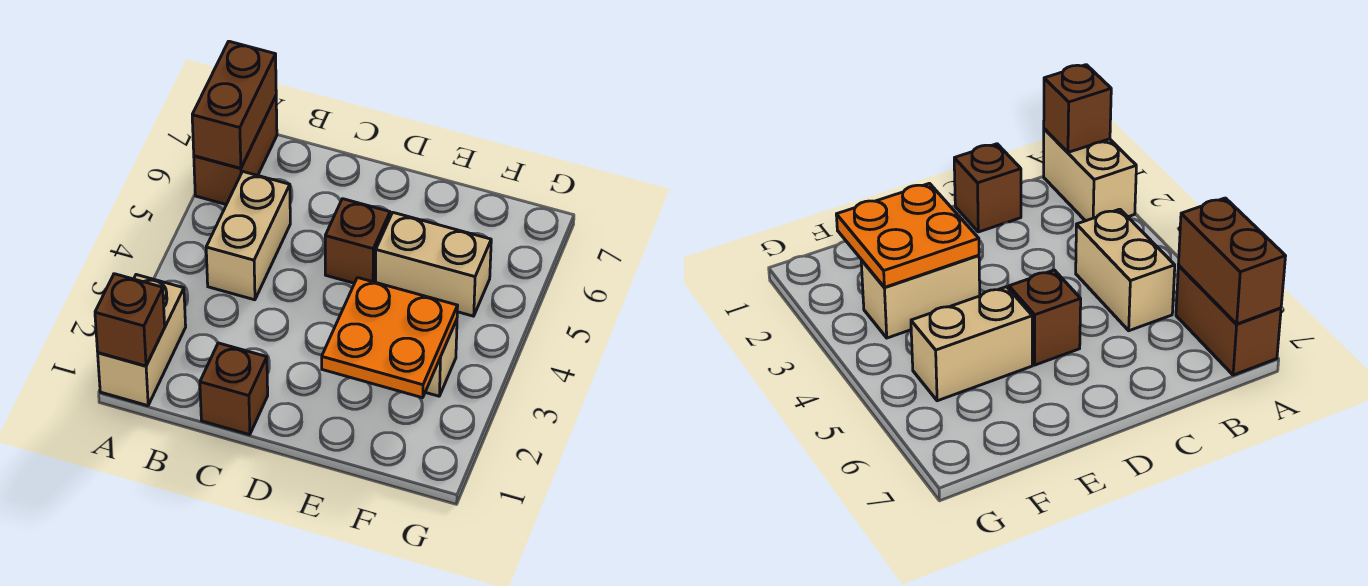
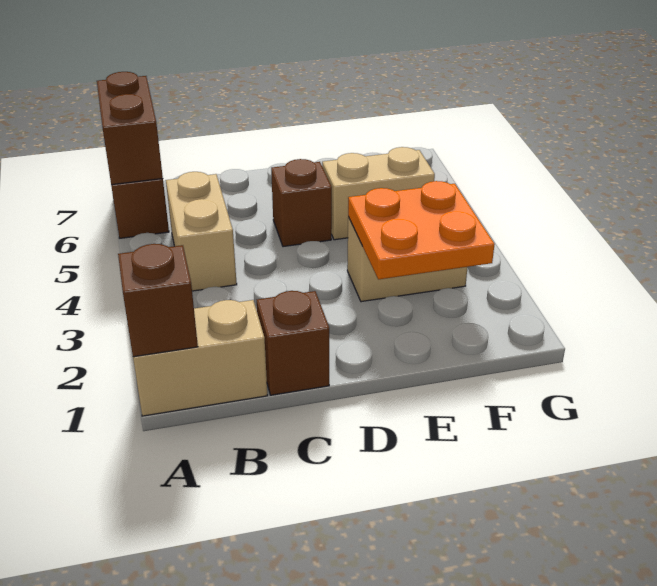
tan brick A1:A2 level 1 -> tan brick A1:B1 level 1

